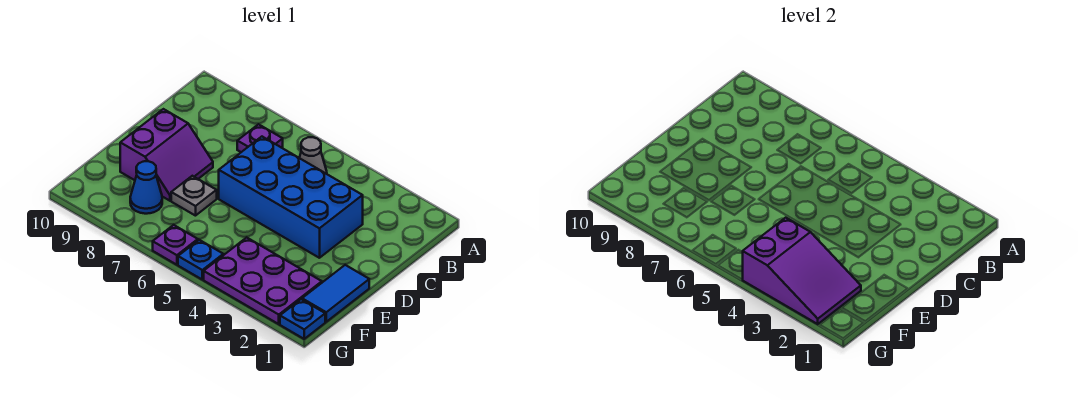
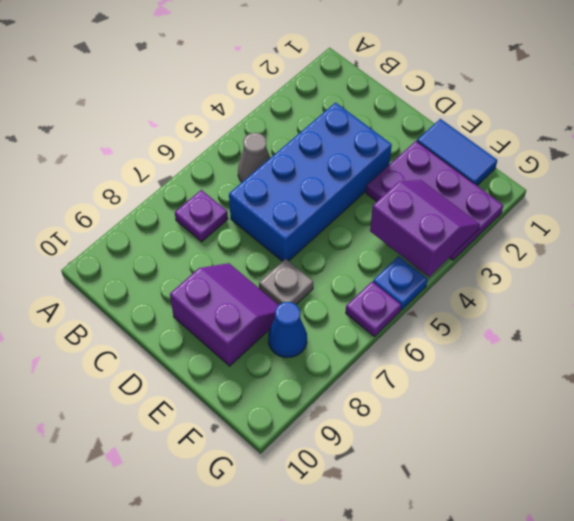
purple plate F2:G4 level 1 -> purple plate E2:G3 level 1
purple slope F2:G4 level 2 top 4 -> purple slope F3:G4 level 2 top 4
blue plate G1 level 1 -> none

